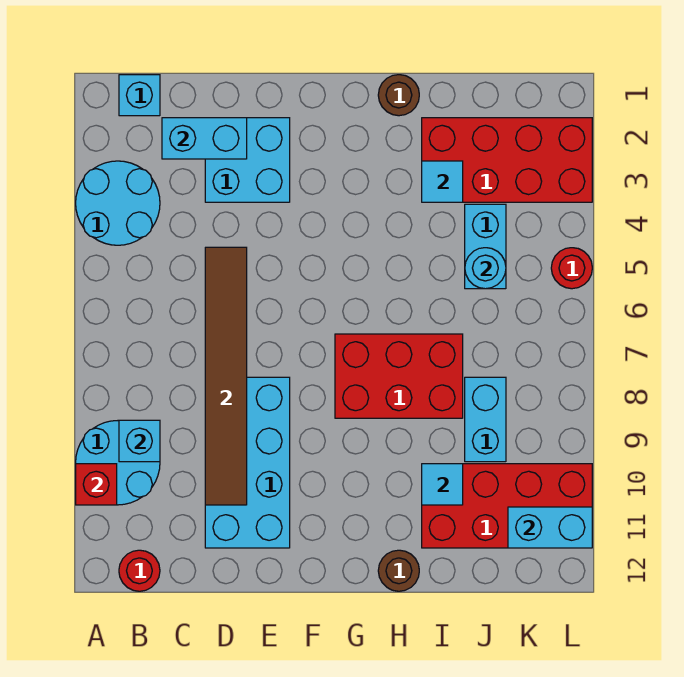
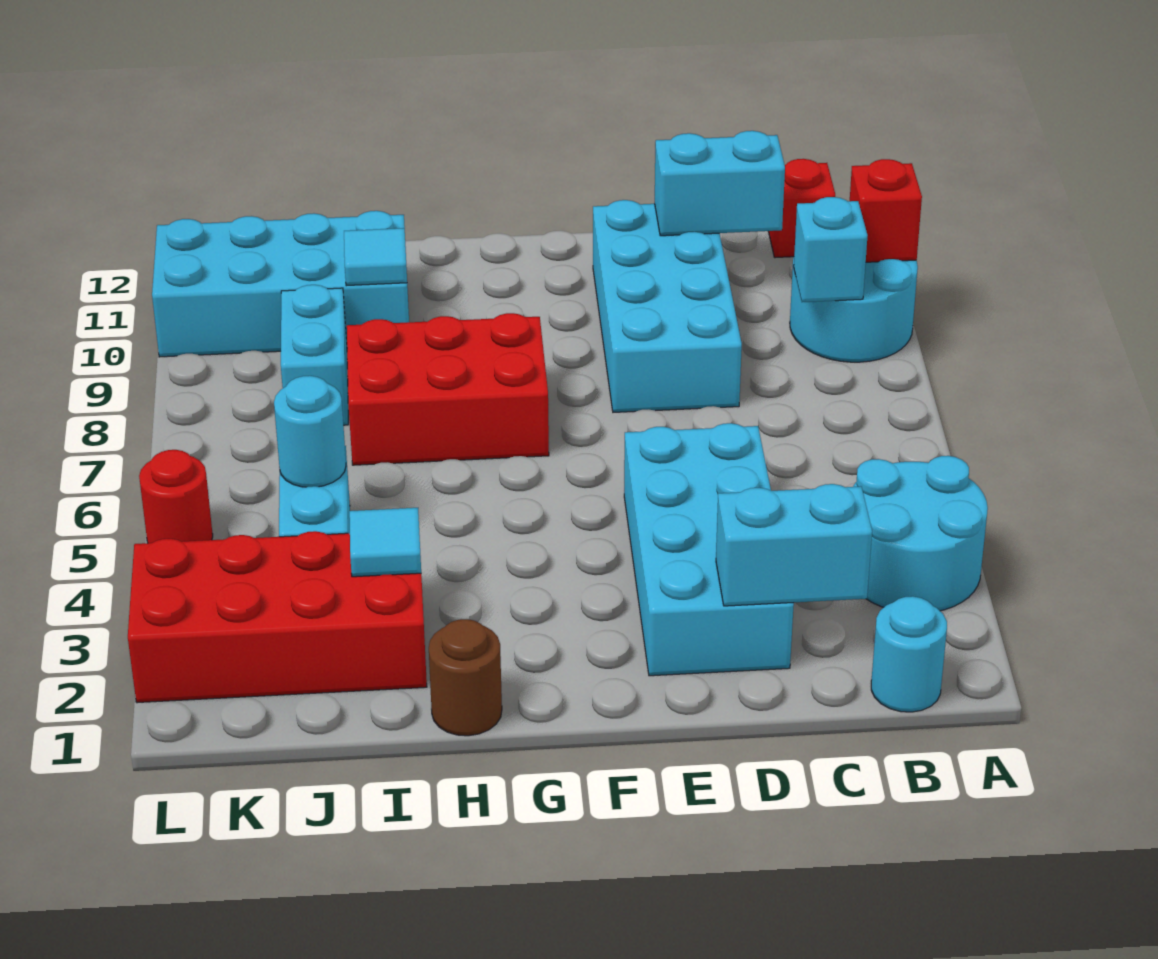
cyan brick B1 level 1 -> cyan round brick B1 level 1
red round brick B12 level 1 -> red brick B12 level 1
cyan brick D2:E3 level 1 -> cyan brick D2:E5 level 1
brown tile D5:D10 level 2 -> none
brown round brick H12 level 1 -> none
red brick I10:L11 level 1 -> cyan brick I10:L11 level 1
cyan brick K11:L11 level 2 -> cyan brick C11:D11 level 2

